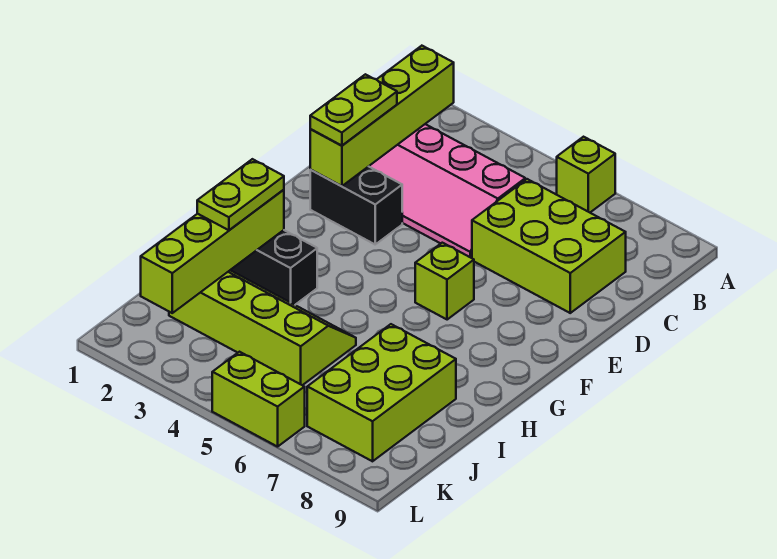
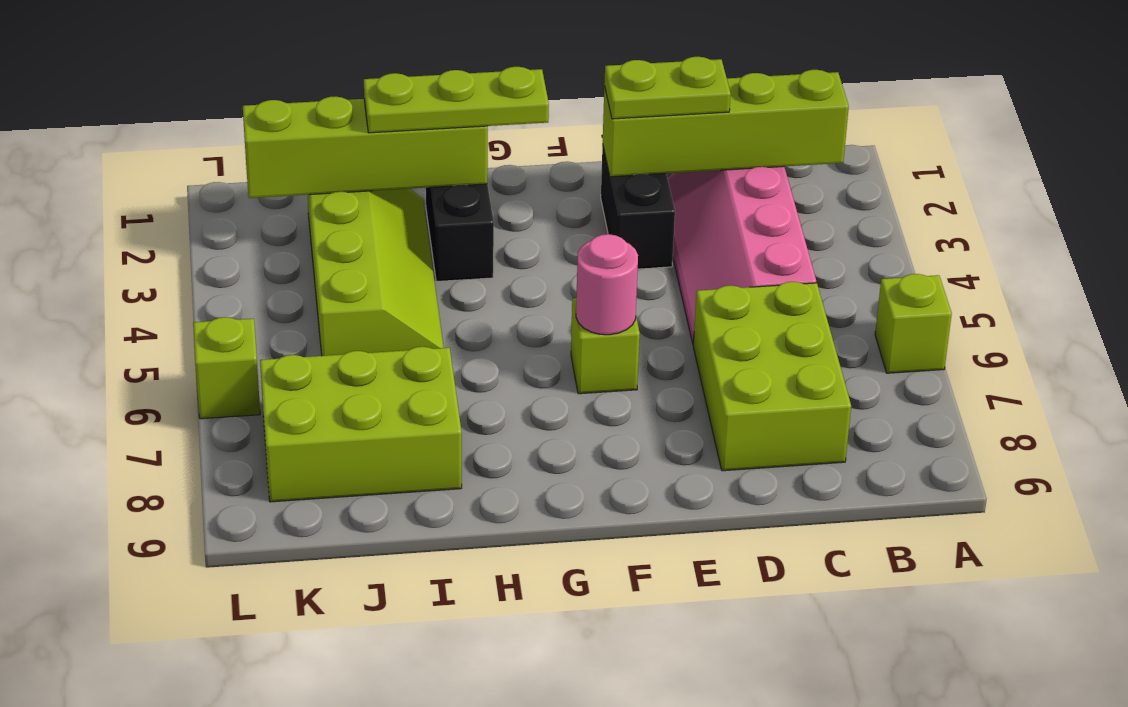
none -> pink round brick F6 level 2
lime plate H2:I2 level 3 -> lime plate G2:I2 level 3
lime brick L5:L6 level 1 -> lime brick L6 level 1

